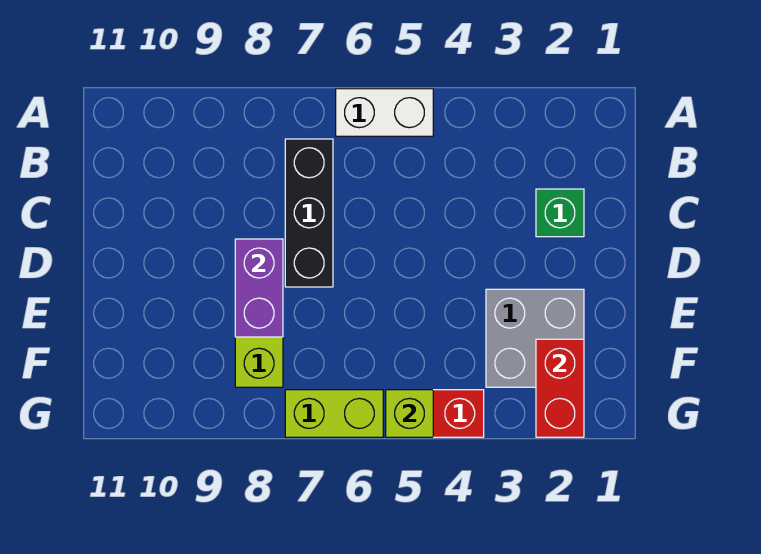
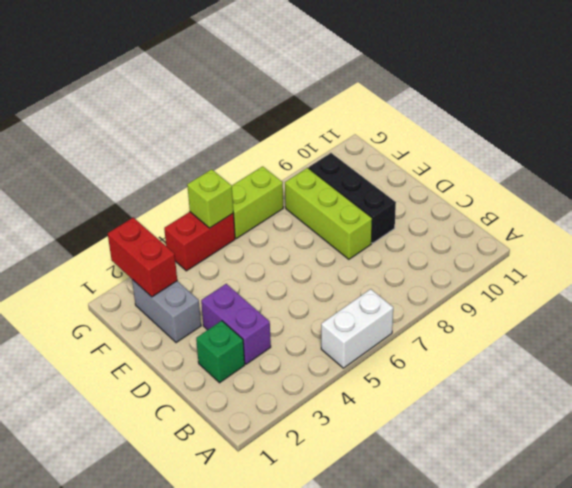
black brick B7:D7 level 1 -> black brick D9:F9 level 1
purple brick D8:E8 level 2 -> purple brick C3:D3 level 1
grey brick E2:F3 level 1 -> grey brick E2:F2 level 1

